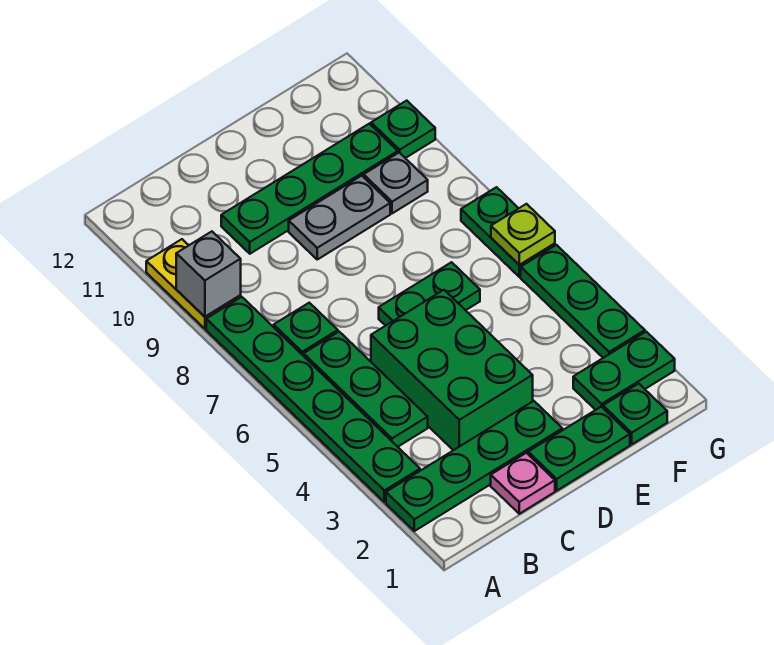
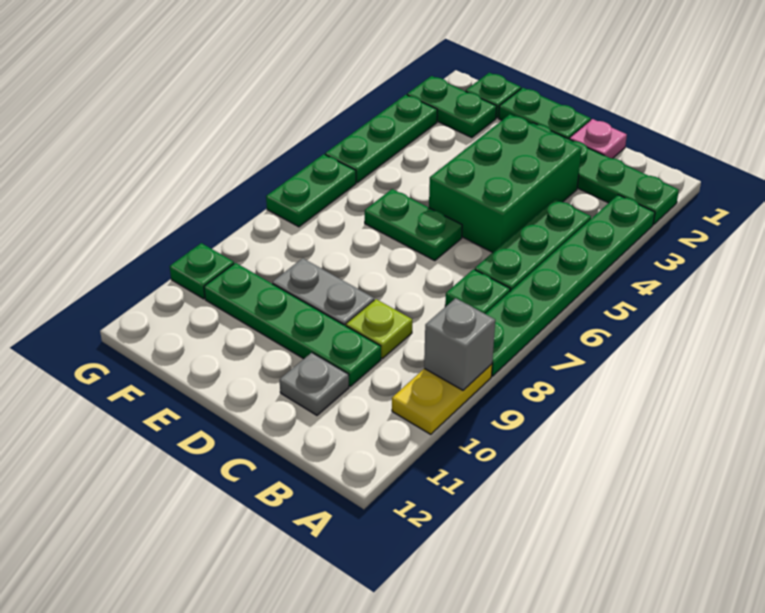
grey plate F9 level 1 -> grey plate C11 level 1
lime plate G6 level 2 -> lime plate C9 level 1

